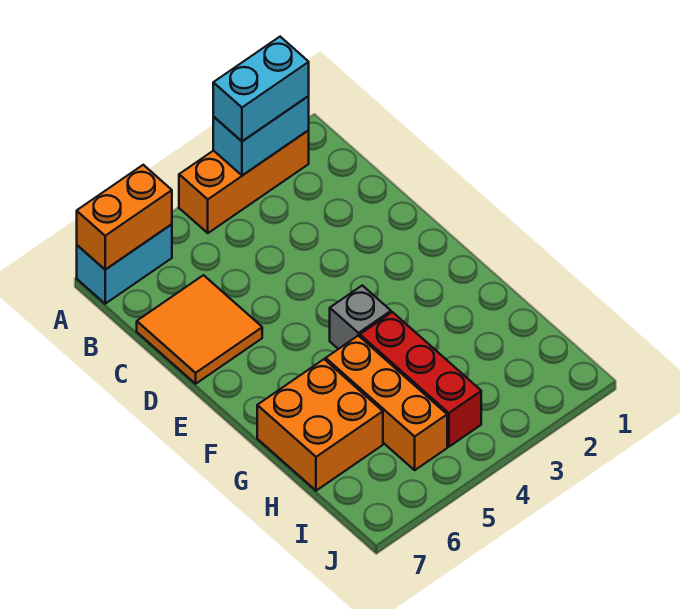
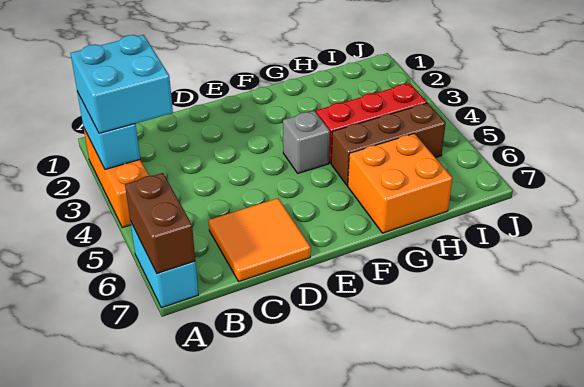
cyan brick A2:A3 level 3 -> cyan brick A2:B3 level 3
orange brick A6:A7 level 2 -> brown brick A6:A7 level 2
orange brick G5:I5 level 1 -> brown brick G5:I5 level 1

